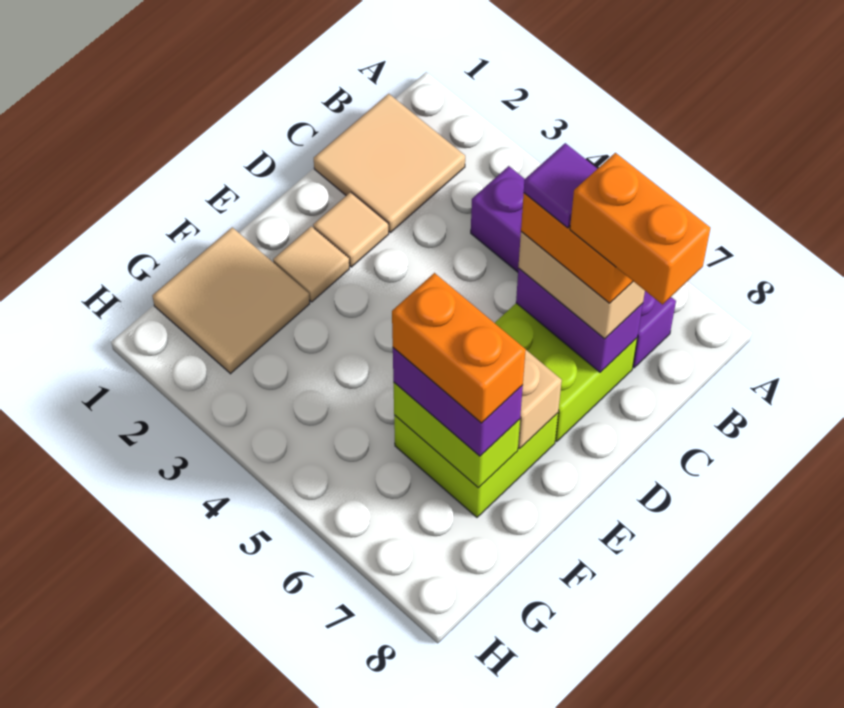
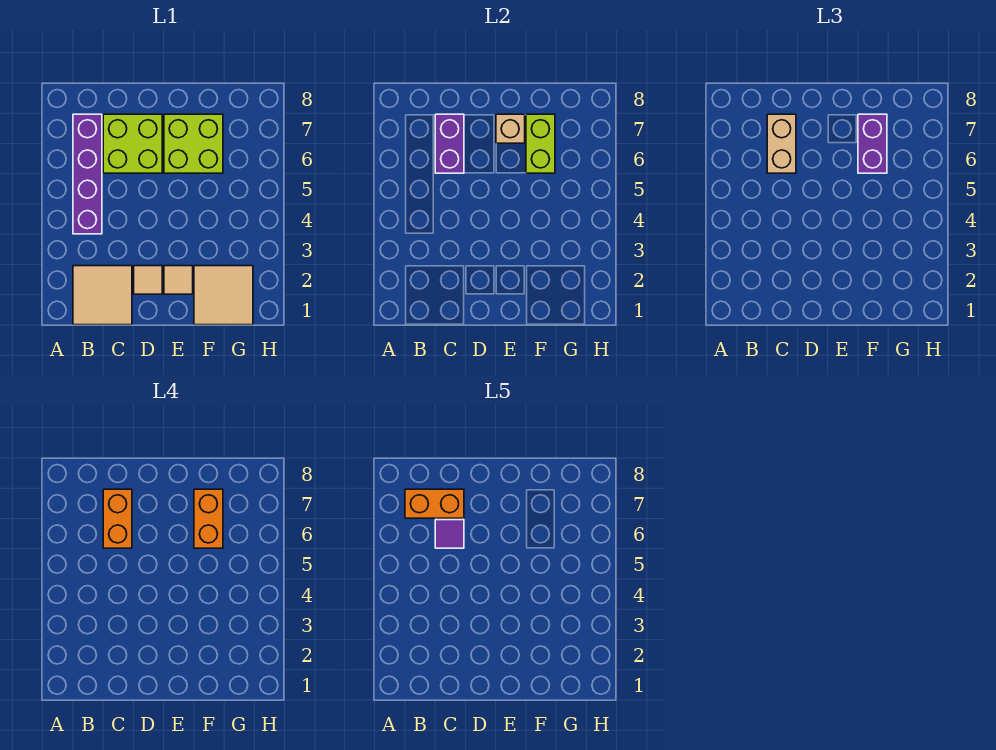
orange brick C7:C8 level 5 -> orange brick B7:C7 level 5

